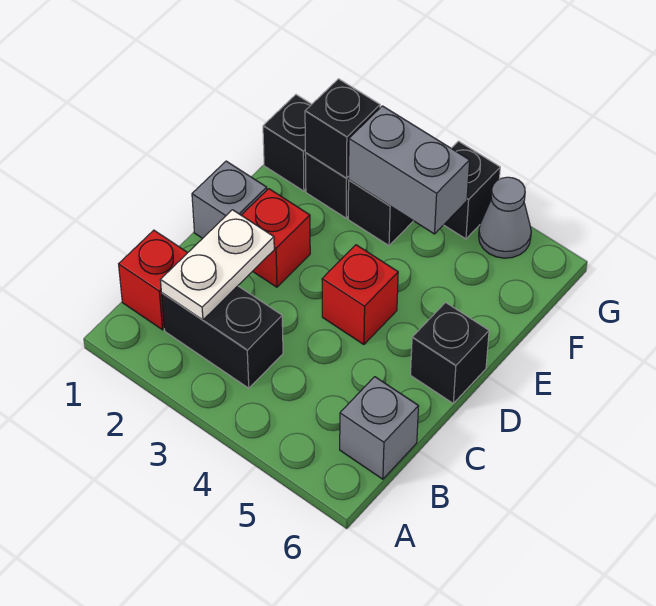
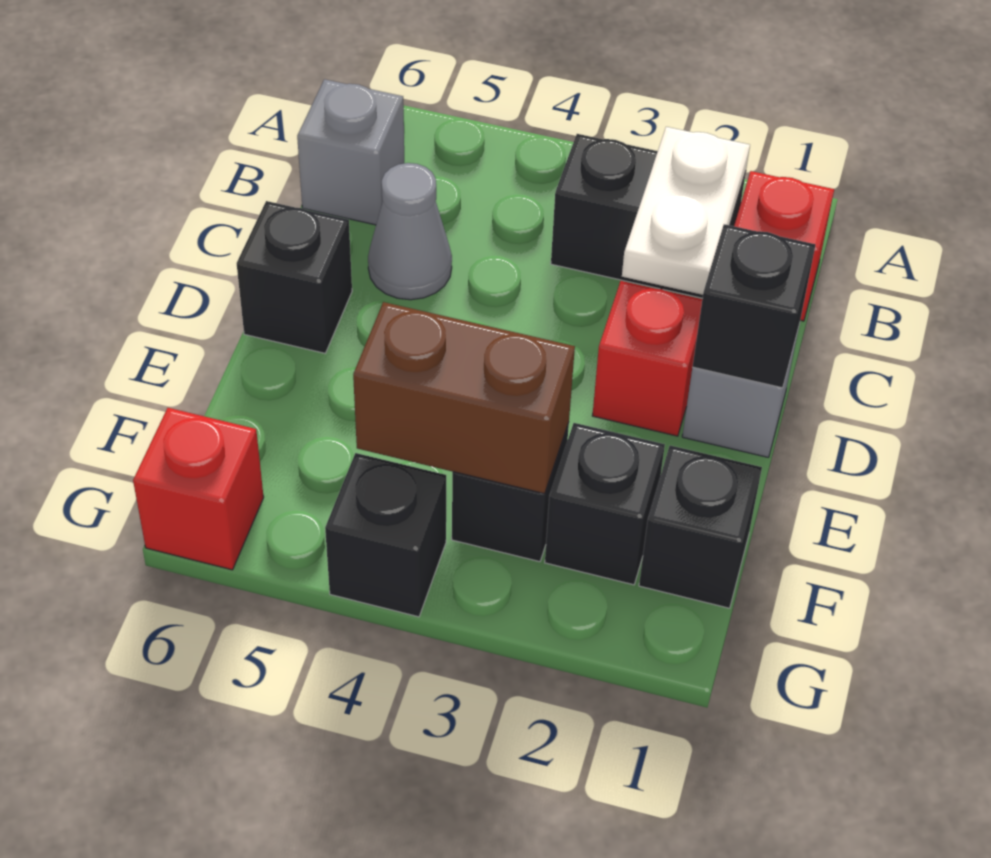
red brick D4 level 1 -> red brick G6 level 1
black brick F2 level 2 -> black brick D1 level 2
grey brick F3:F4 level 2 -> brown brick F3:F4 level 2
grey cone G5 level 1 -> grey cone C5 level 1

